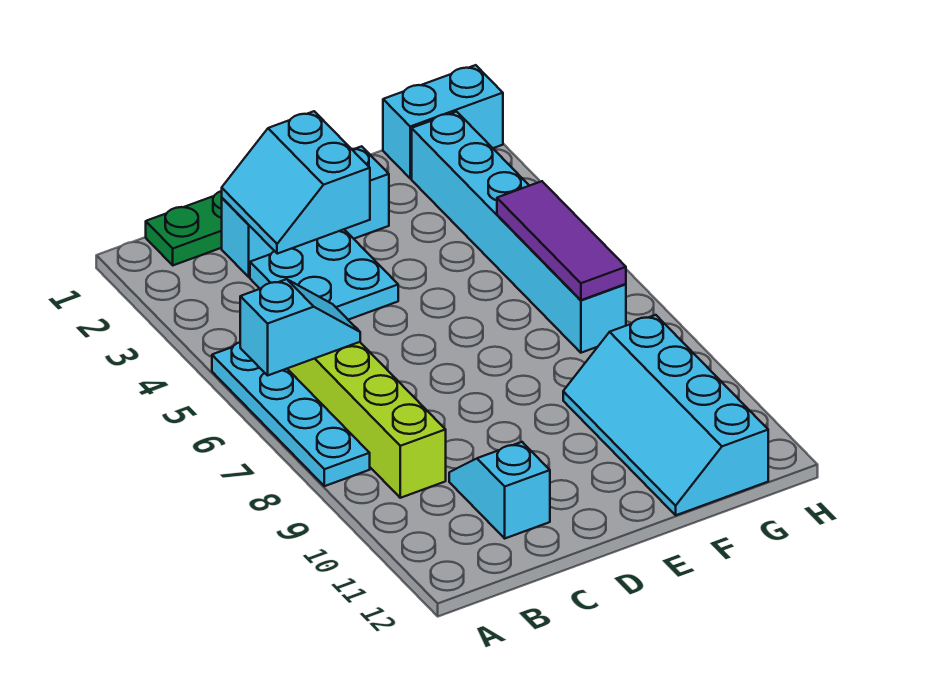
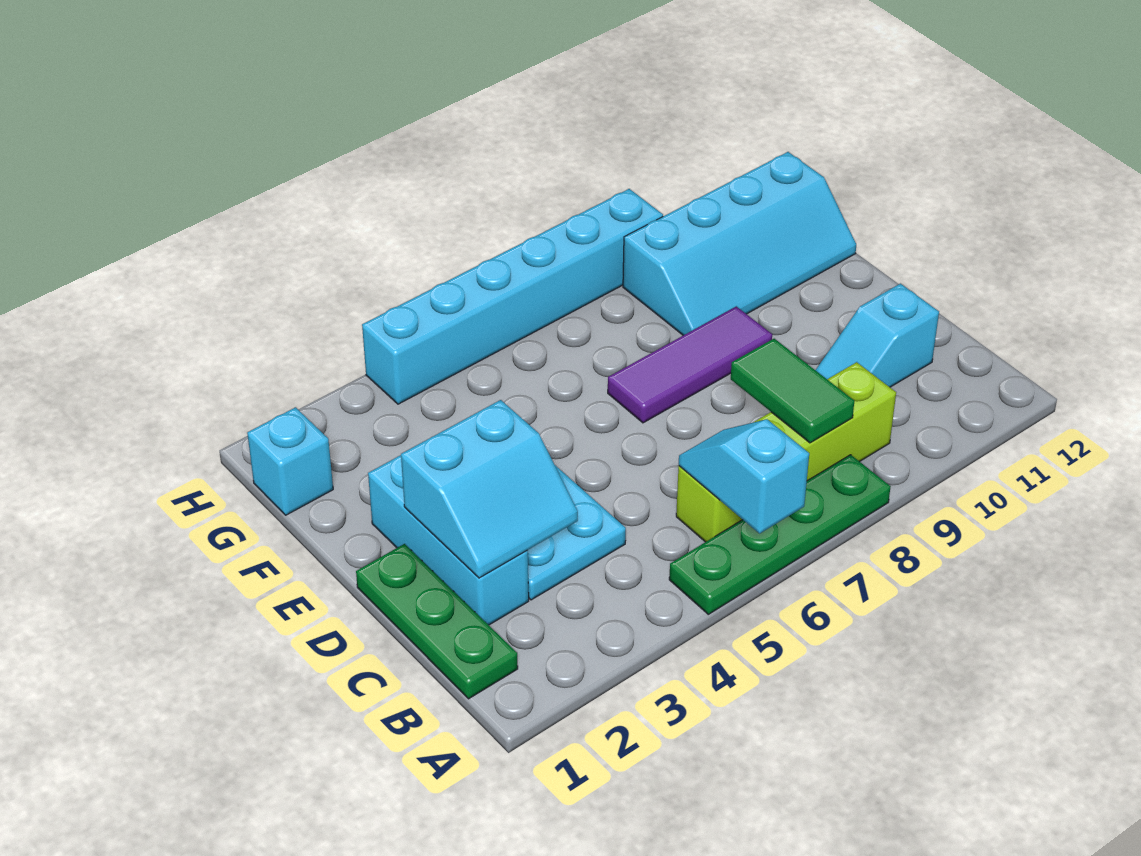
cyan plate A5:A8 level 1 -> green plate A5:A8 level 1
none -> green tile B8:C8 level 2
cyan brick G1:H1 level 1 -> cyan brick G1 level 1
cyan brick G2:G7 level 1 -> cyan brick H4:H9 level 1
purple tile G5:G7 level 2 -> purple tile E7:E9 level 1

